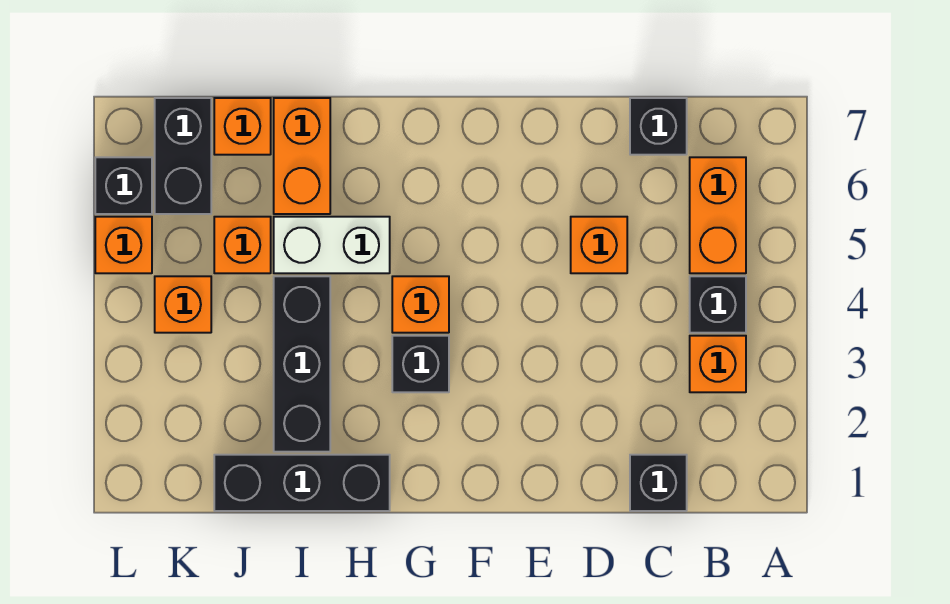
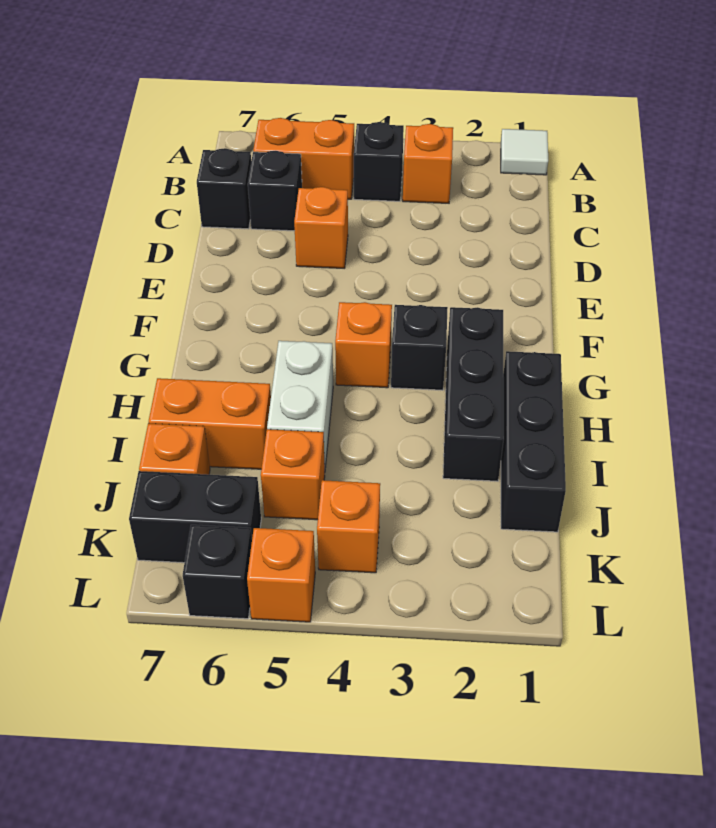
none -> white tile A1 level 1
black brick C1 level 1 -> black brick C6 level 1
black brick I2:I4 level 1 -> black brick G2:I2 level 1

